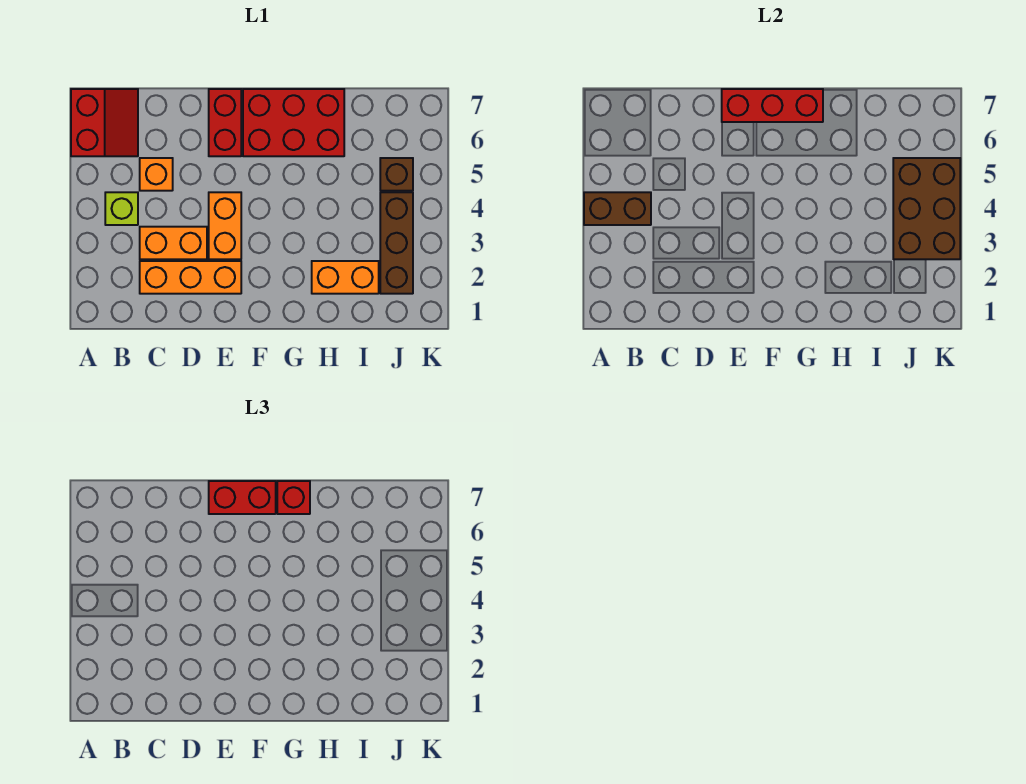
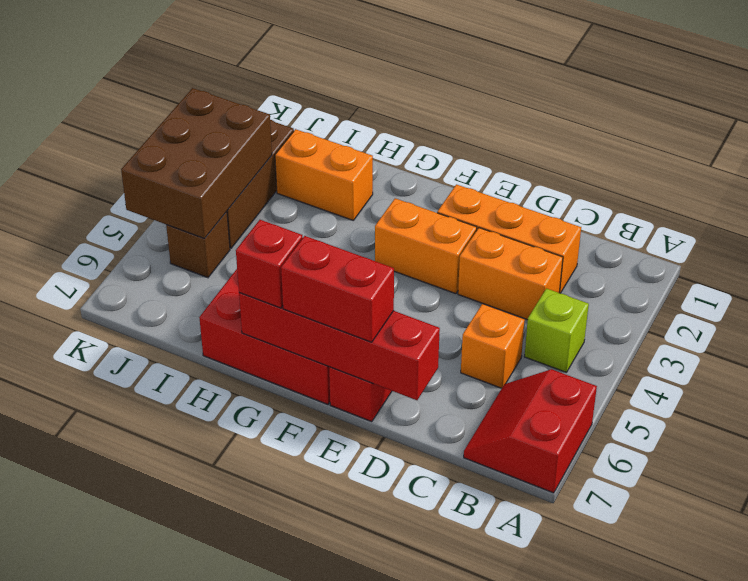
brown brick A4:B4 level 2 -> none
orange brick E3:E4 level 1 -> orange brick E3:F3 level 1
red brick E7:G7 level 2 -> red brick D7:G7 level 2

